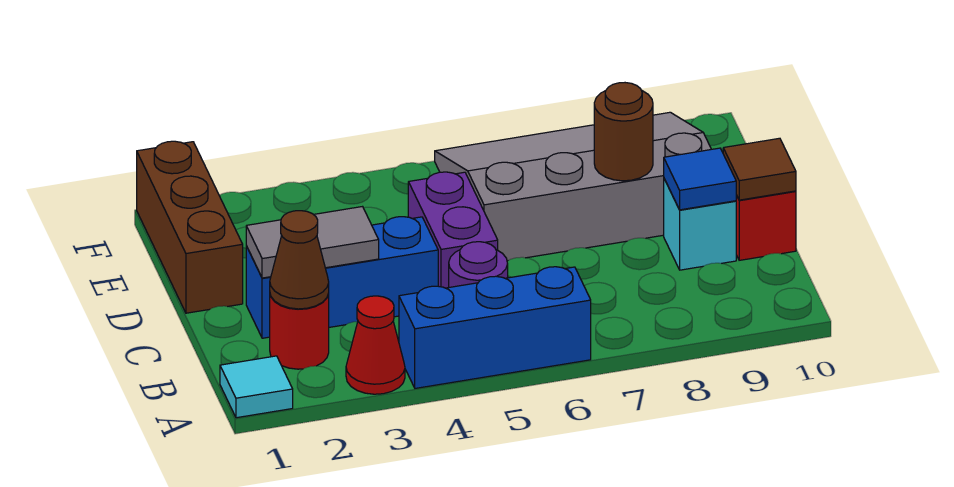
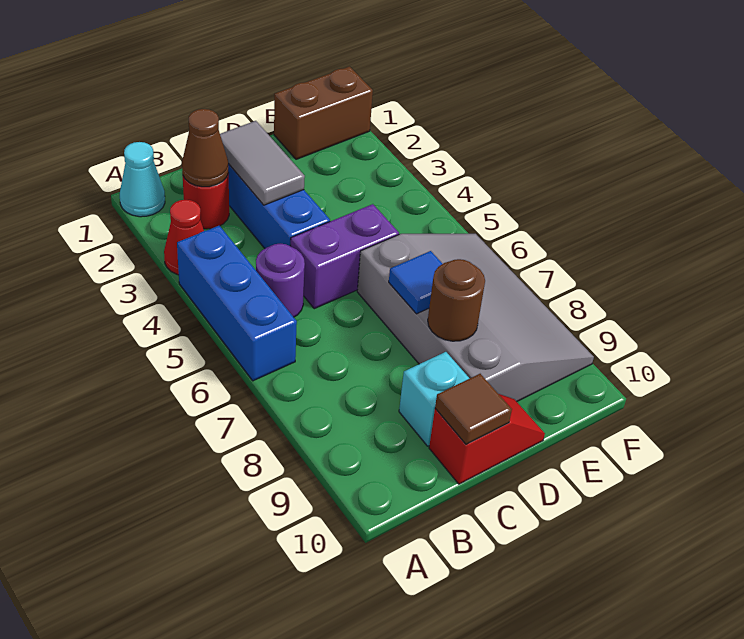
cyan tile A1 level 1 -> cyan cone A1 level 1
blue tile C9 level 2 -> blue tile D7 level 2
brown brick D1:F1 level 1 -> brown brick E1:F1 level 1

